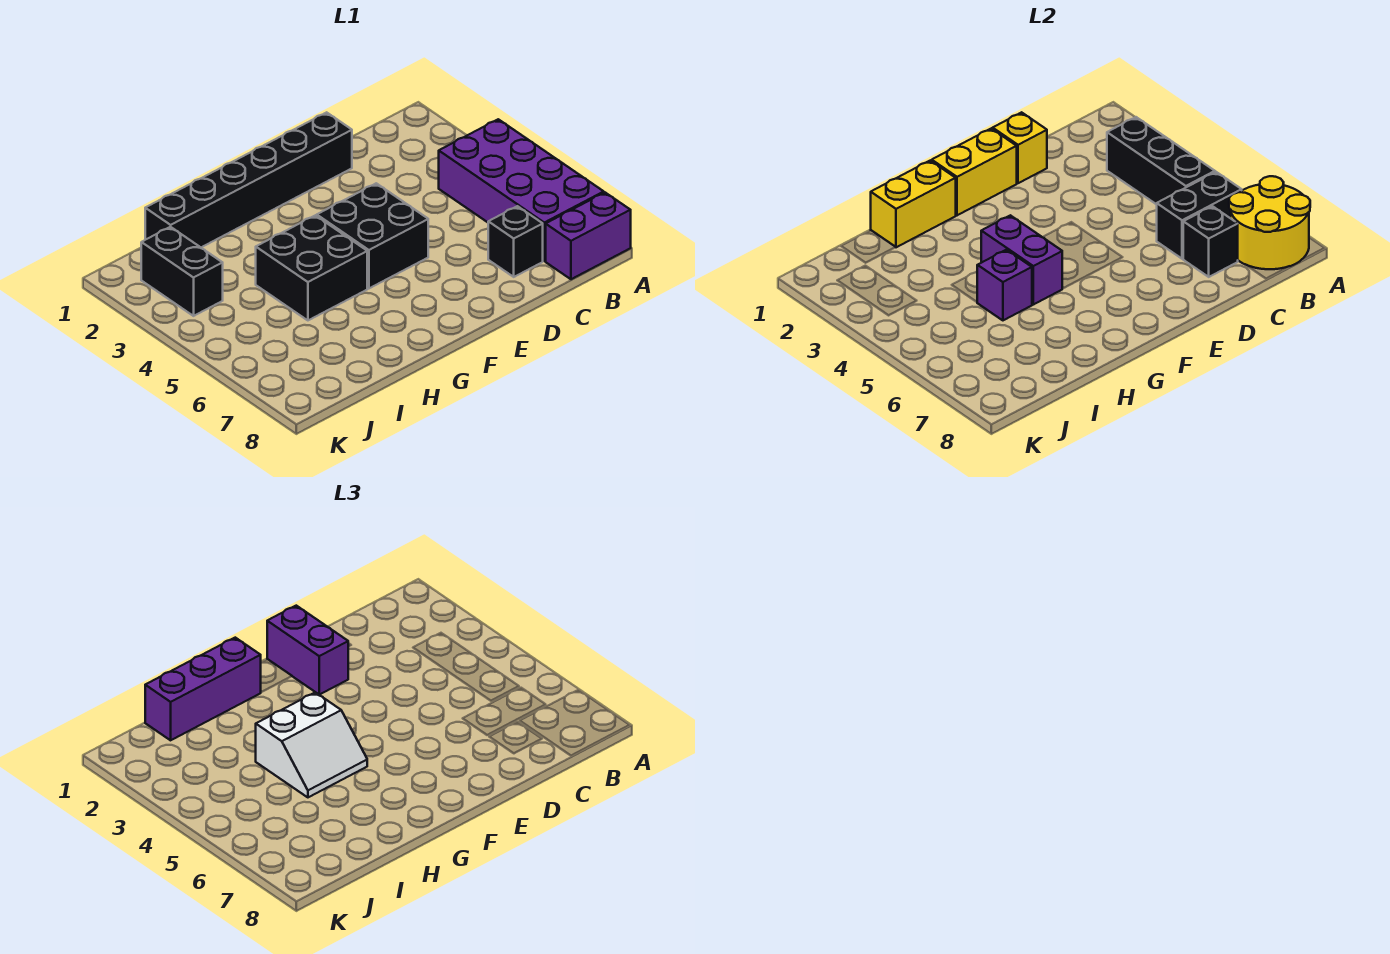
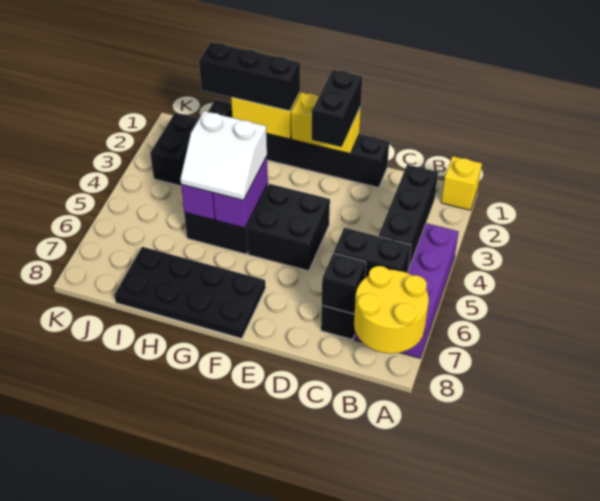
purple brick A8:B8 level 1 -> none
yellow brick D1 level 2 -> yellow brick A1 level 1
purple brick E1:E2 level 3 -> black brick E1:E2 level 3
none -> black plate F7:I8 level 1
purple brick G1:I1 level 3 -> black brick G1:I1 level 3

